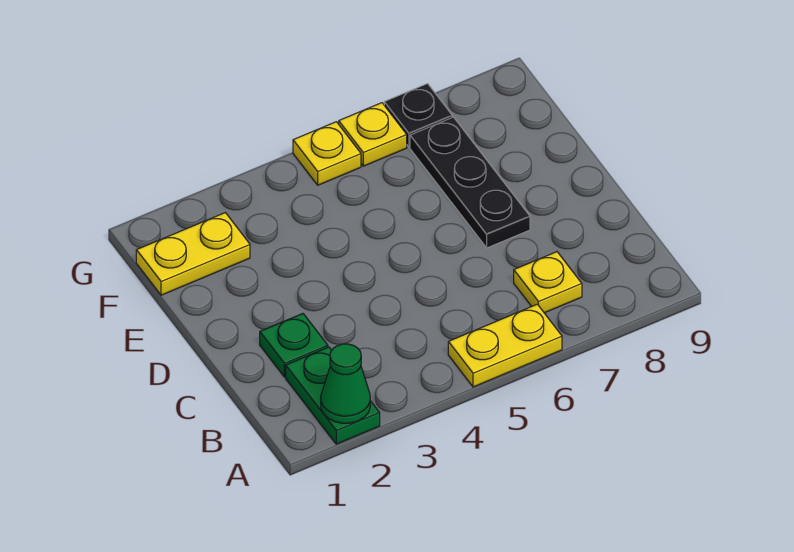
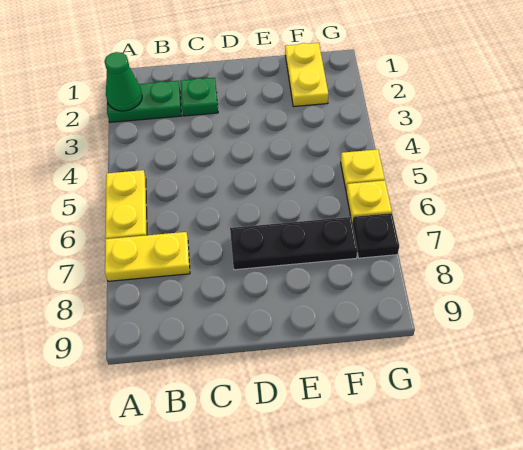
yellow plate B7 level 1 -> yellow plate A7:B7 level 1

